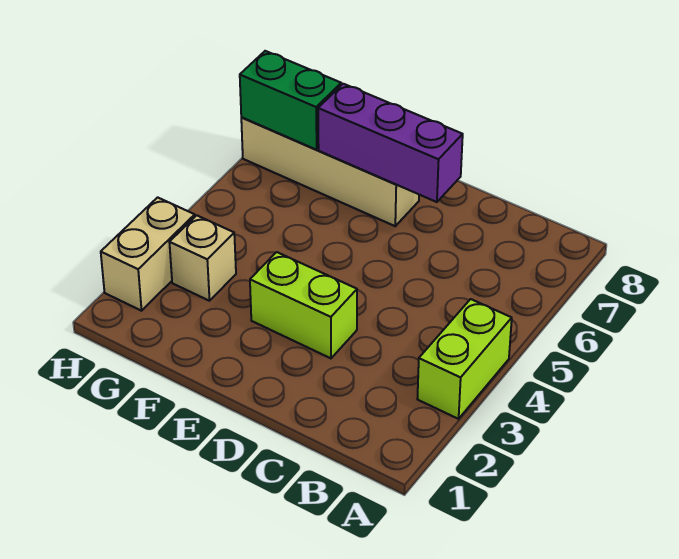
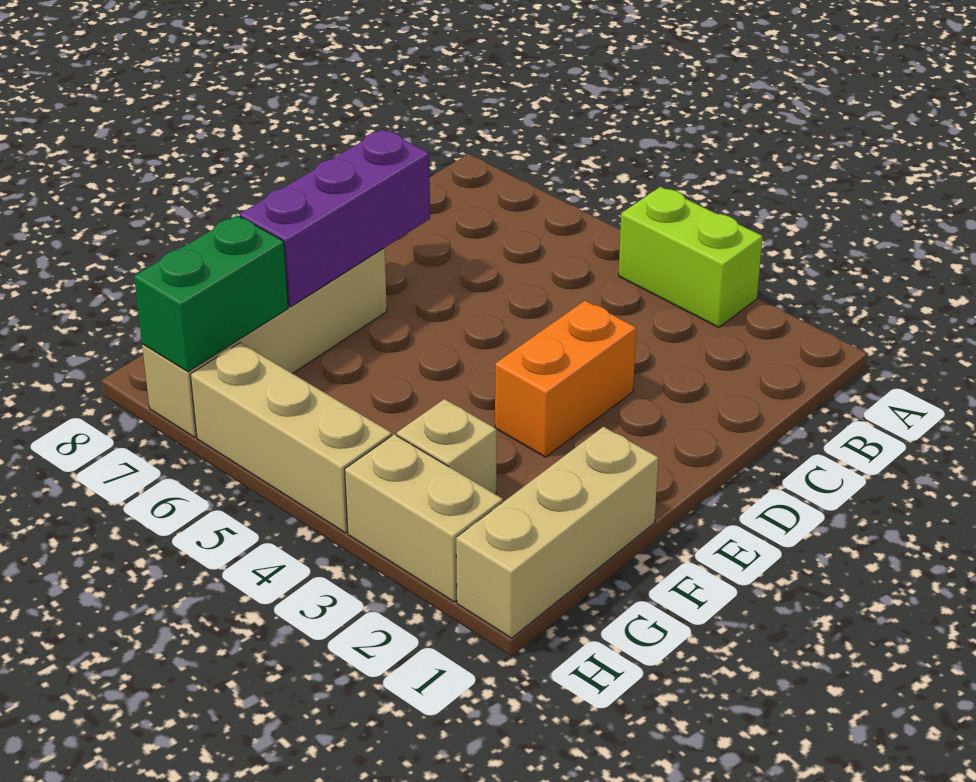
lime brick D3:E3 level 1 -> orange brick D3:E3 level 1
none -> tan brick F1:H1 level 1
none -> tan brick H4:H6 level 1

